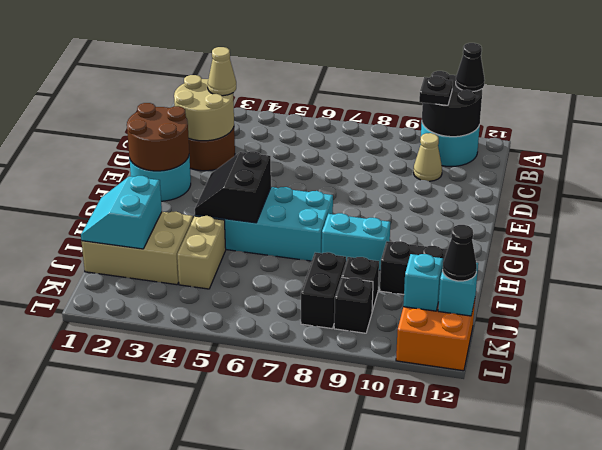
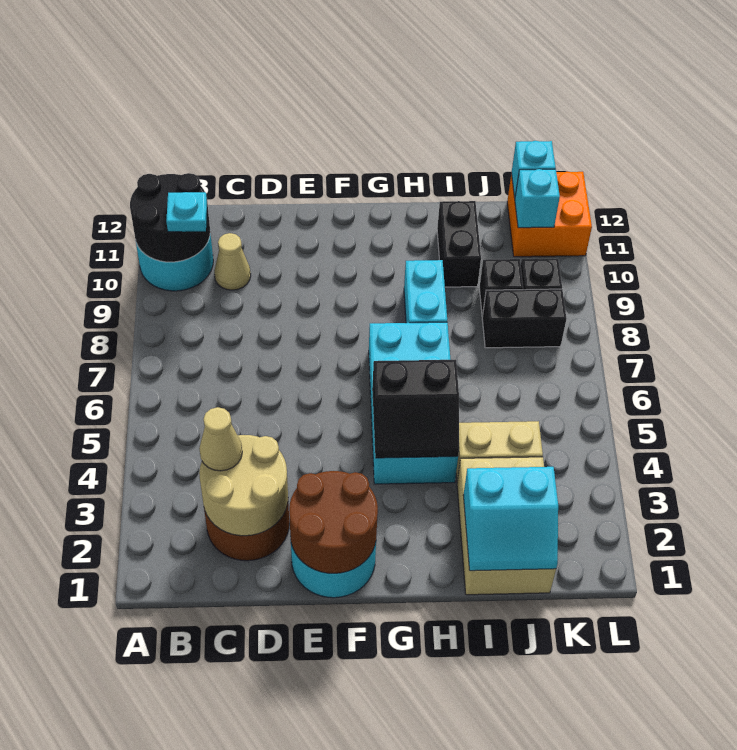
black cone A11 level 3 -> none
black plate B10 level 3 -> cyan plate B10 level 3
black cone K12 level 3 -> none

